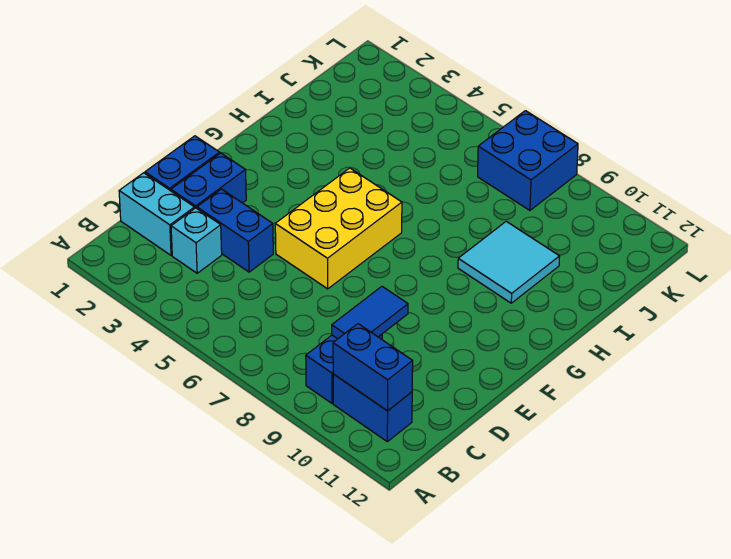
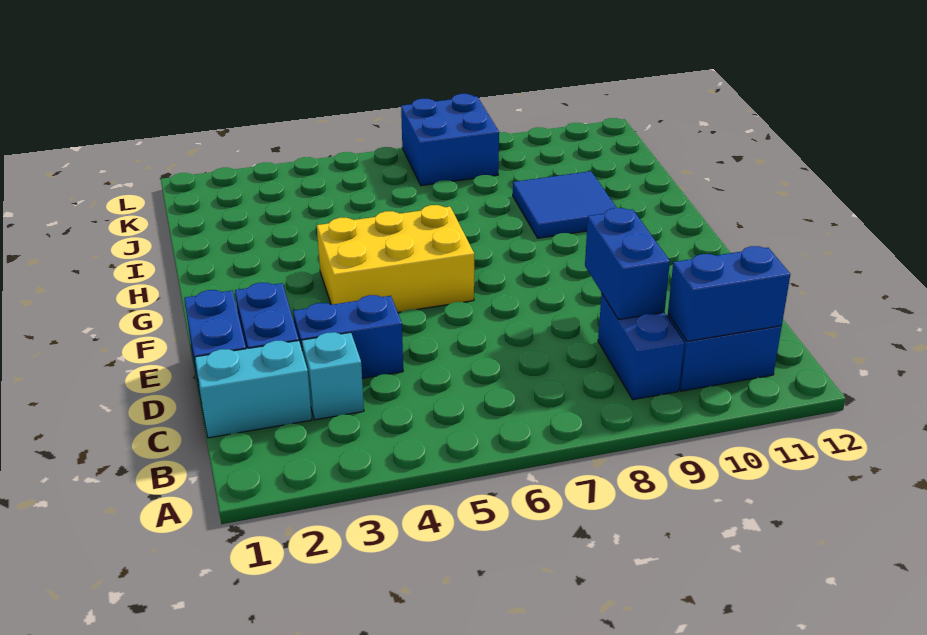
blue tile C9:D9 level 2 -> blue brick C9:D9 level 2
yellow brick E5:G6 level 1 -> yellow brick F4:G6 level 1
cyan tile H9:I10 level 1 -> blue tile H9:I10 level 1

